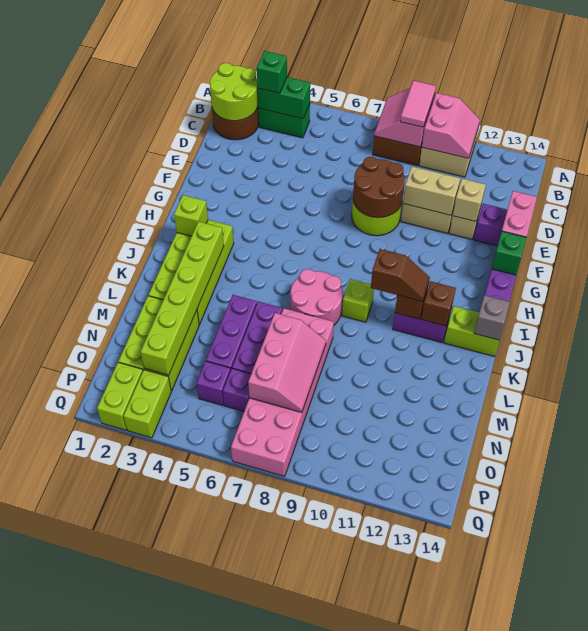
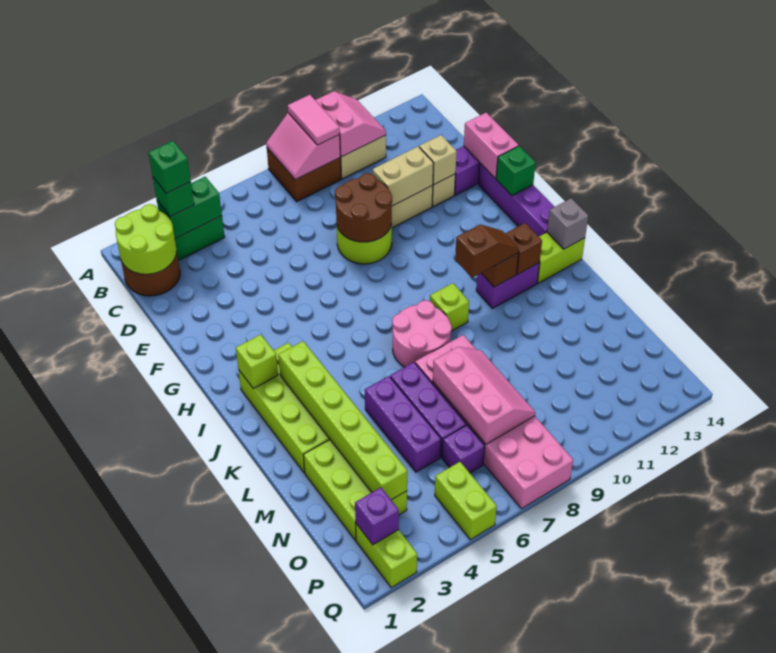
none -> green brick B3 level 4
purple brick O5 level 1 -> purple brick P2 level 2
lime brick P3:Q3 level 1 -> lime brick P5:Q5 level 1

